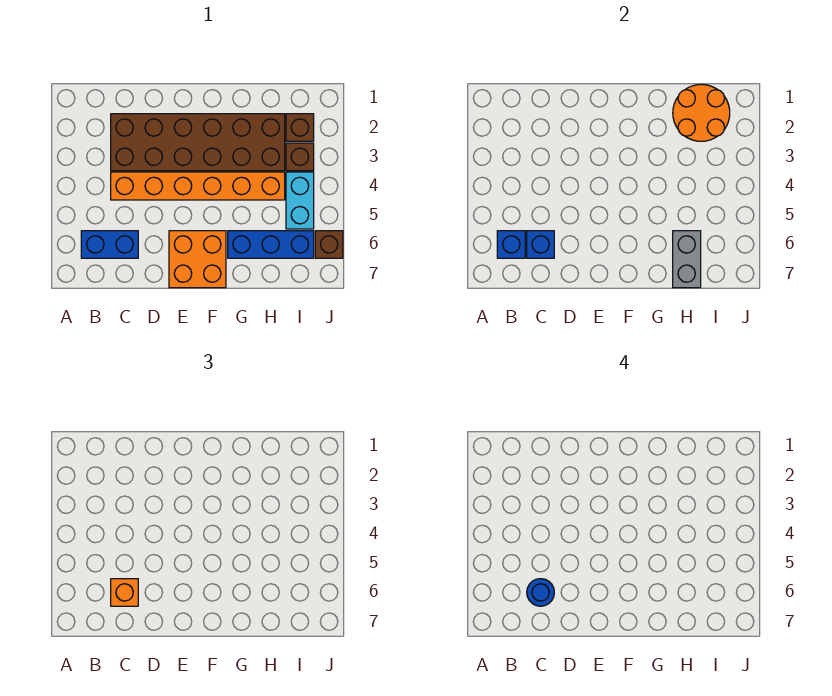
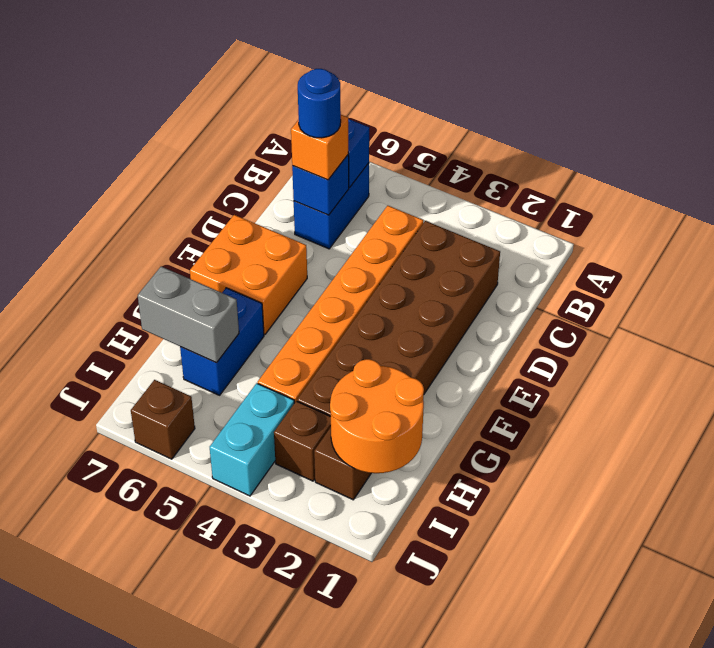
blue brick G6:I6 level 1 -> blue brick G6:H6 level 1
cyan brick I4:I5 level 1 -> cyan brick I4:J4 level 1

